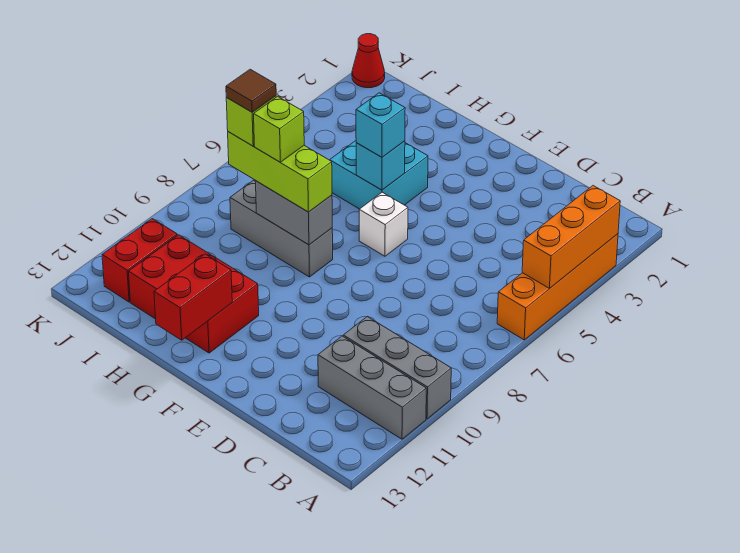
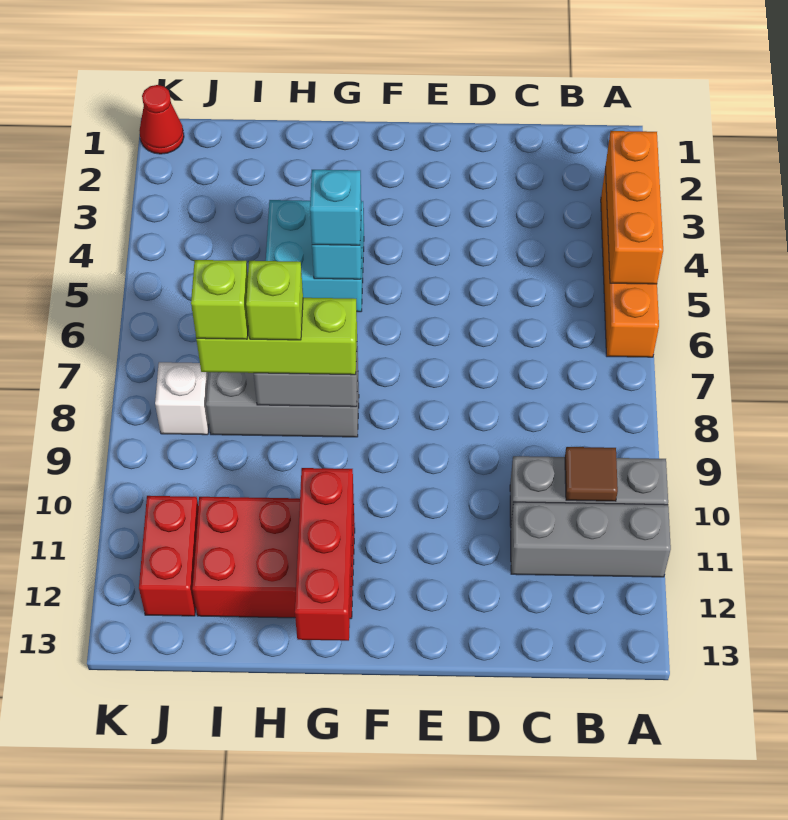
white brick F6 level 1 -> white brick J8 level 1
red brick G12:G13 level 2 -> red brick G11:G13 level 2
brown tile I8 level 5 -> brown tile B10 level 2

